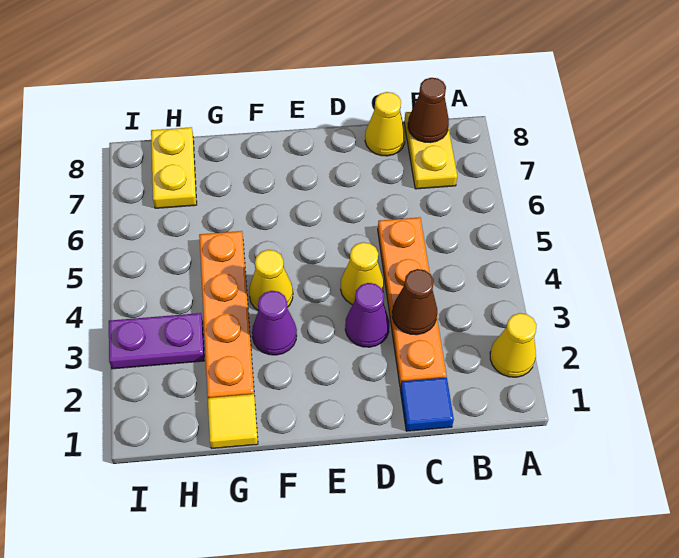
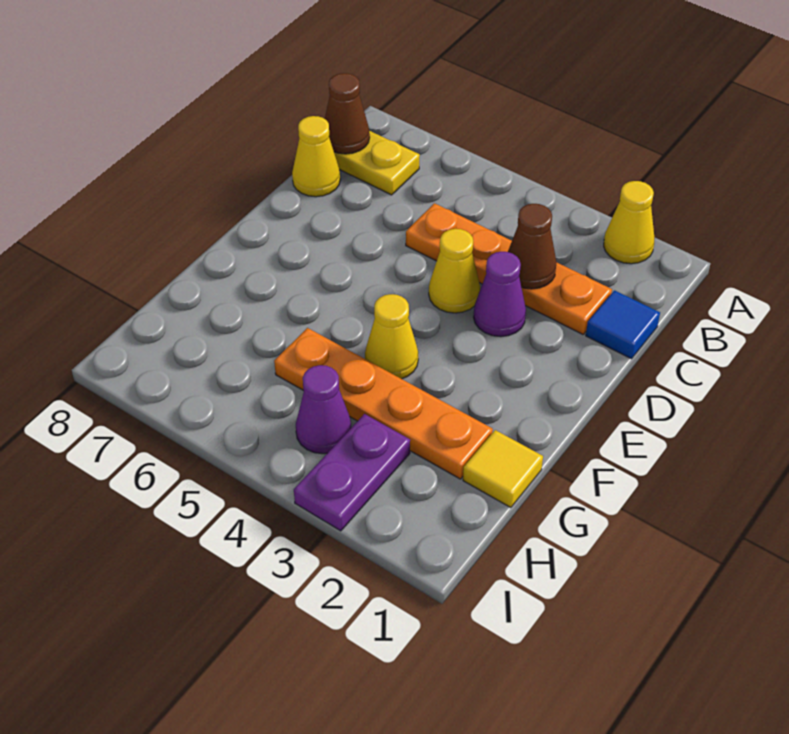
purple cone F3 level 1 -> purple cone H4 level 1
yellow plate H7:H8 level 1 -> none

